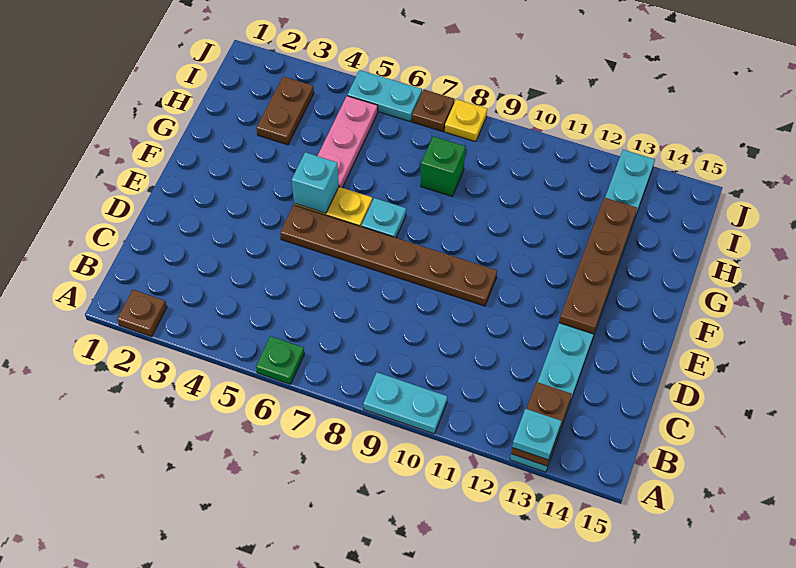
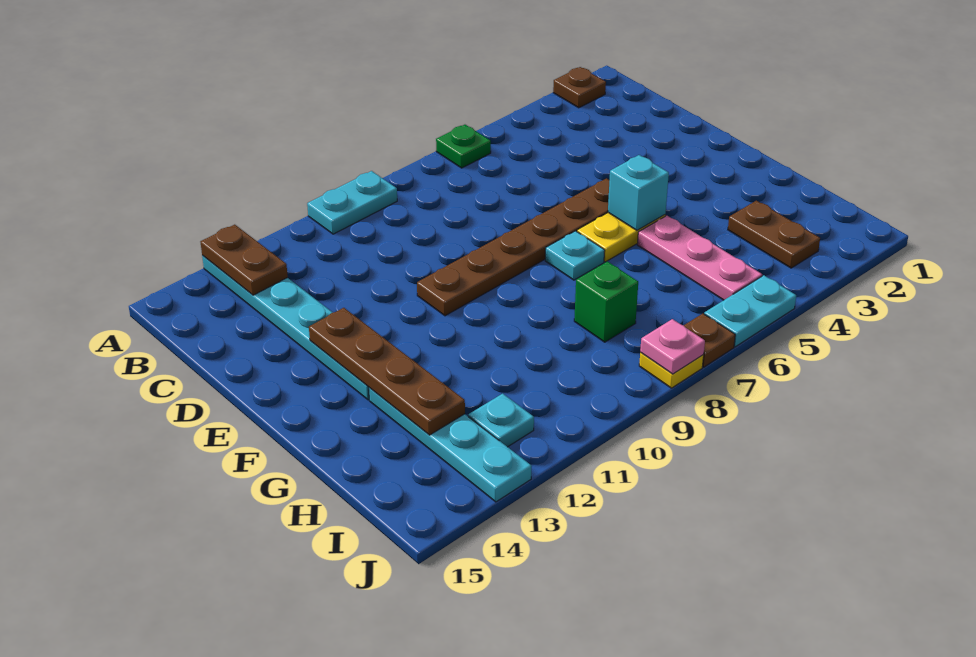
cyan plate A13 level 3 -> cyan plate I12 level 1
none -> pink plate J8 level 2

